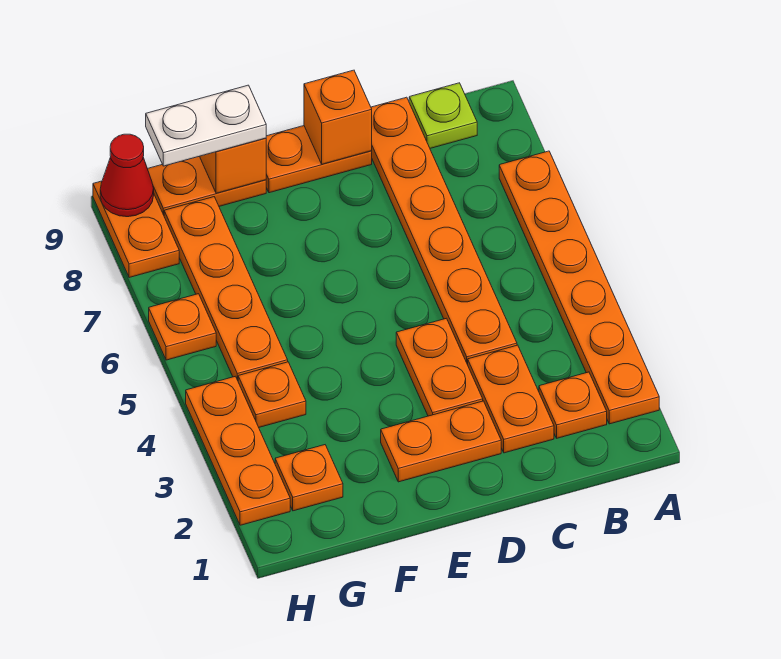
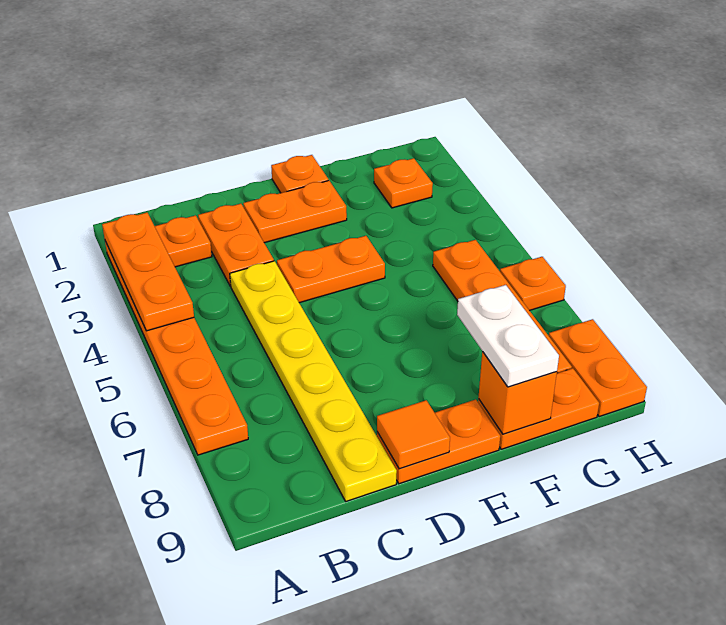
lime plate B9 level 1 -> none
orange plate C4:C9 level 1 -> yellow plate C4:C9 level 1
orange plate D3:D4 level 1 -> orange plate D4:E4 level 1
orange brick D9 level 2 -> orange tile D9 level 2
white plate F9:G9 level 3 -> white plate F8:F9 level 3
orange plate G4 level 1 -> orange plate E1 level 1
orange plate H2:H4 level 1 -> orange plate A2:A4 level 2
red cone H9 level 2 -> none

